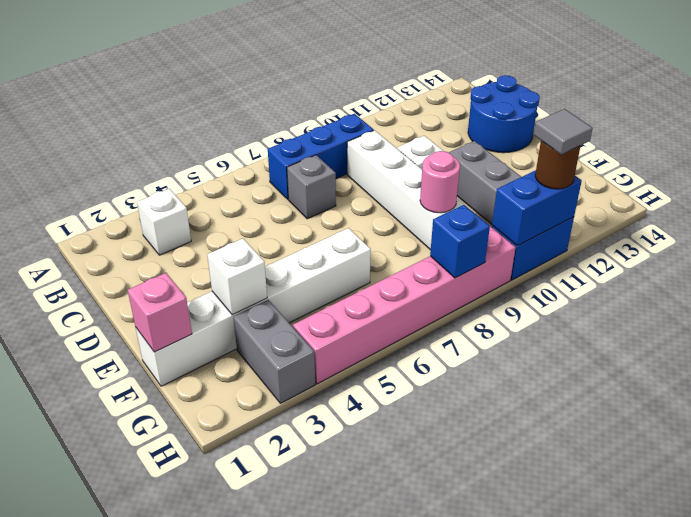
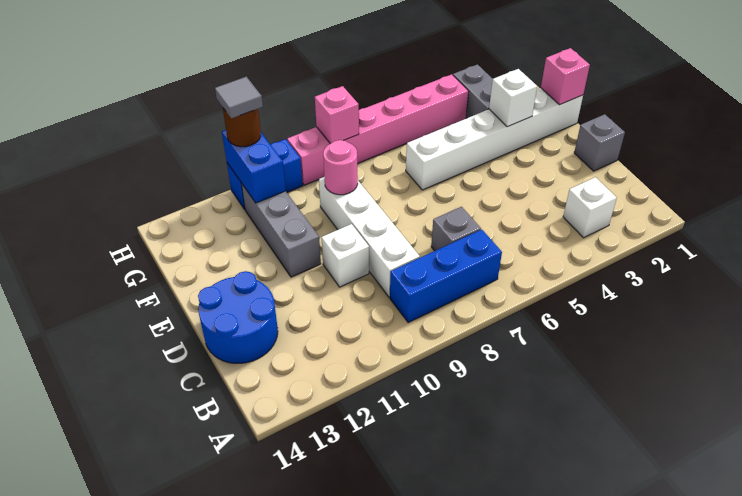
none -> grey brick D1 level 1
blue brick H8 level 2 -> pink brick H8 level 2
blue brick H10:H11 level 2 -> blue brick G11:H11 level 2

